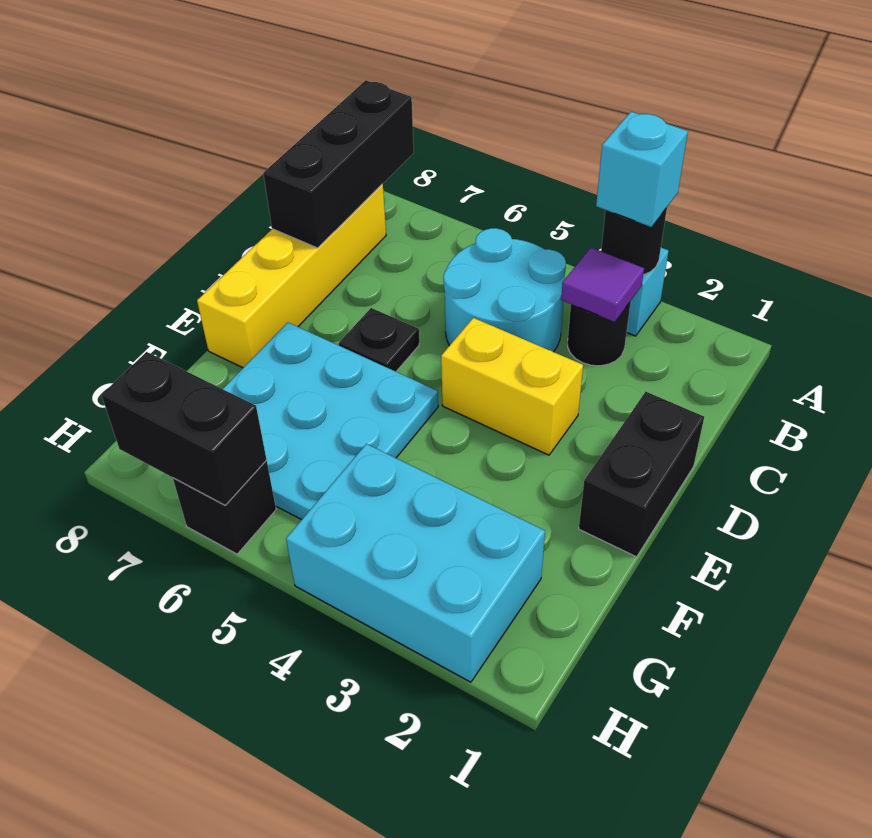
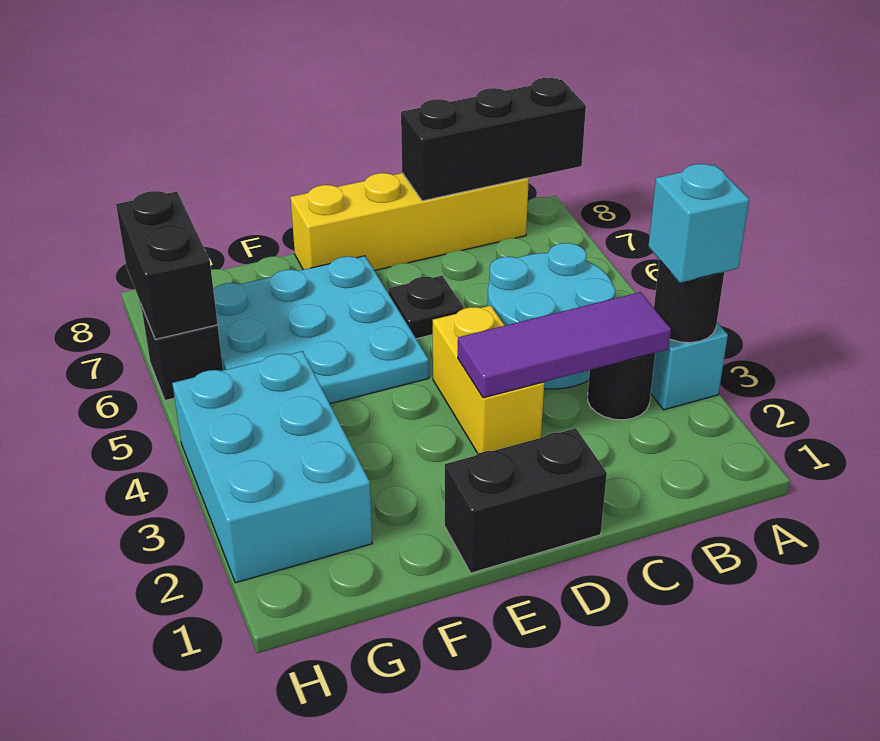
purple tile B3 level 2 -> purple tile B3:D3 level 2

